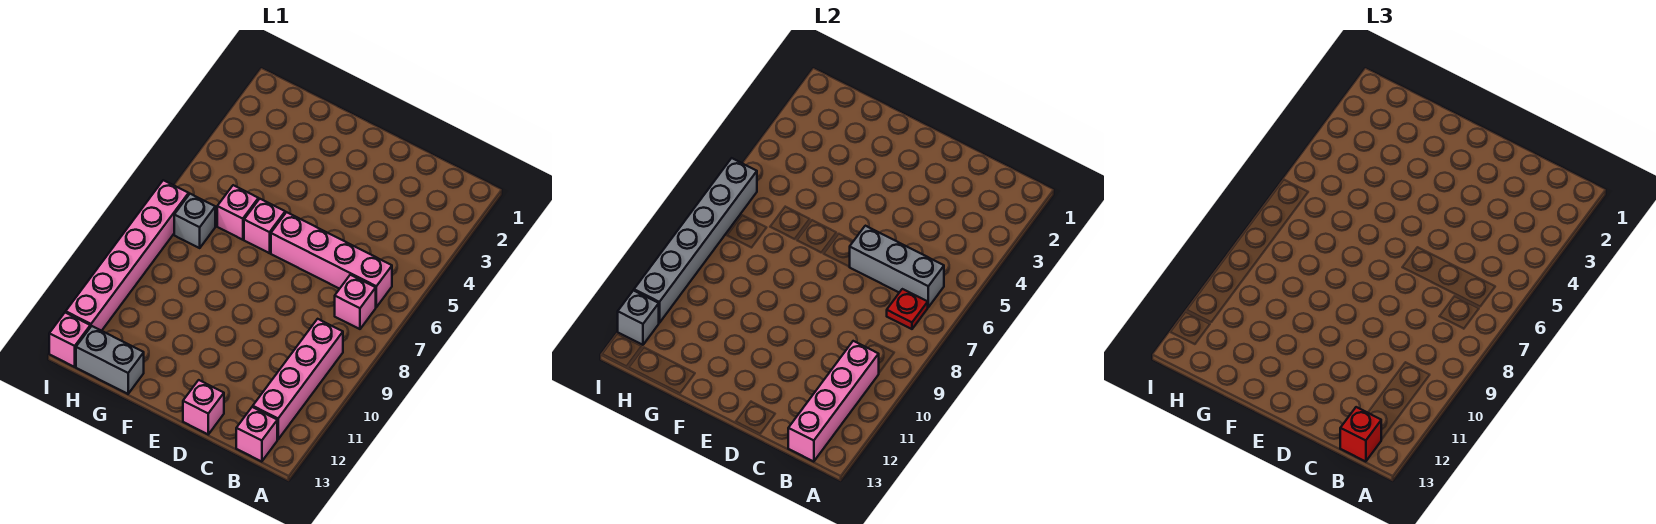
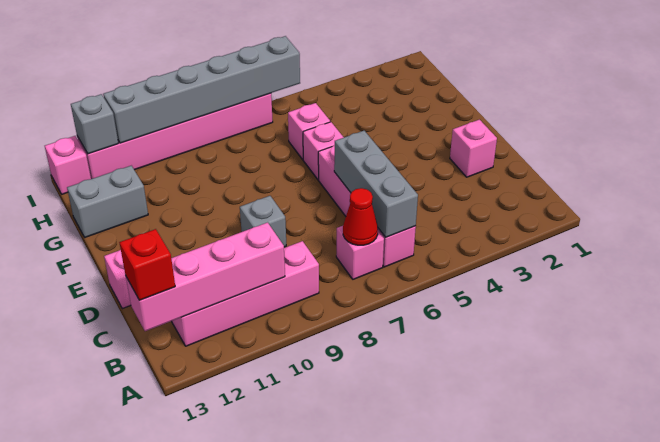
red plate B7 level 2 -> red cone B7 level 2
pink brick B13 level 1 -> pink brick D2 level 1
grey brick G13:H13 level 1 -> grey brick G12:G13 level 1
grey brick H7 level 1 -> grey brick D9 level 1

